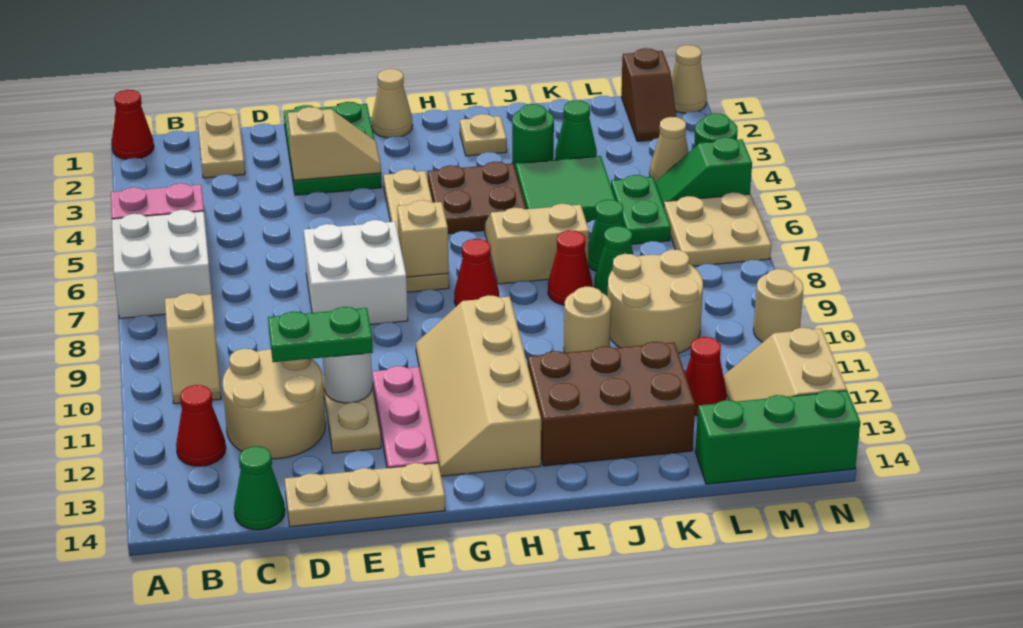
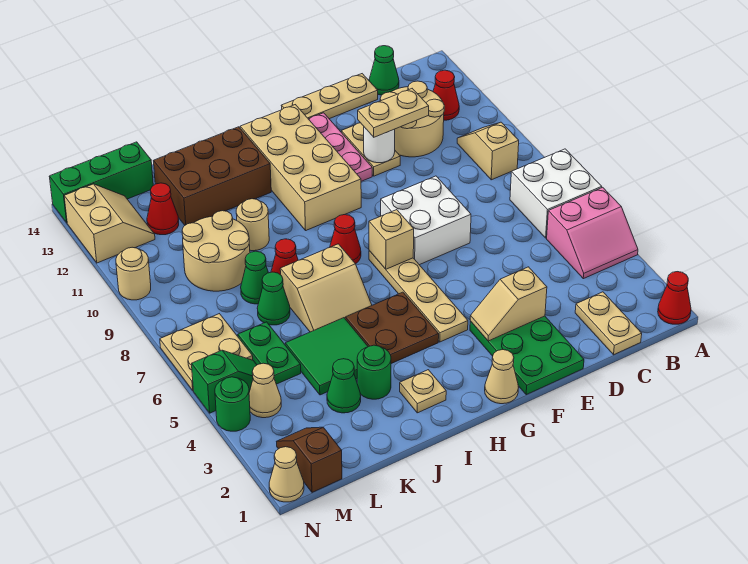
green plate D11:E11 level 3 -> tan plate D11:E11 level 3
tan slope G10:H13 level 1 top H -> tan brick G10:H13 level 1

